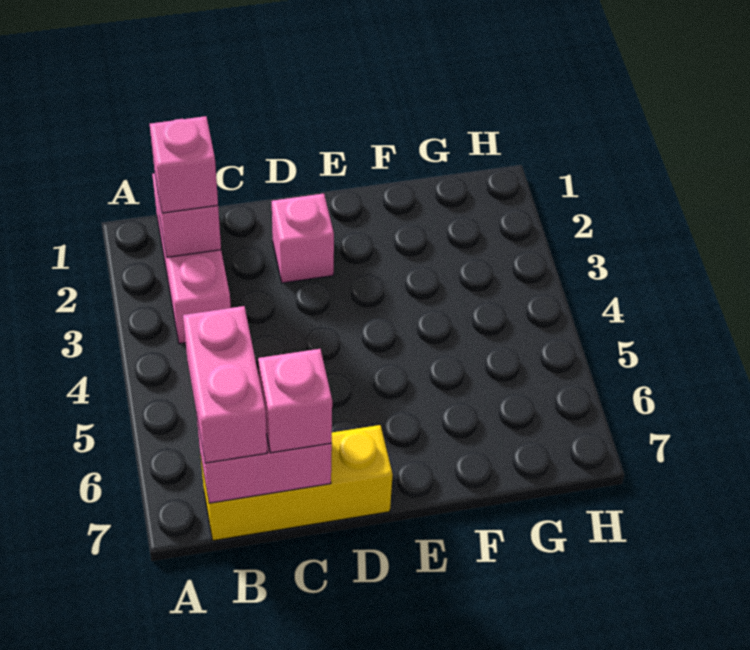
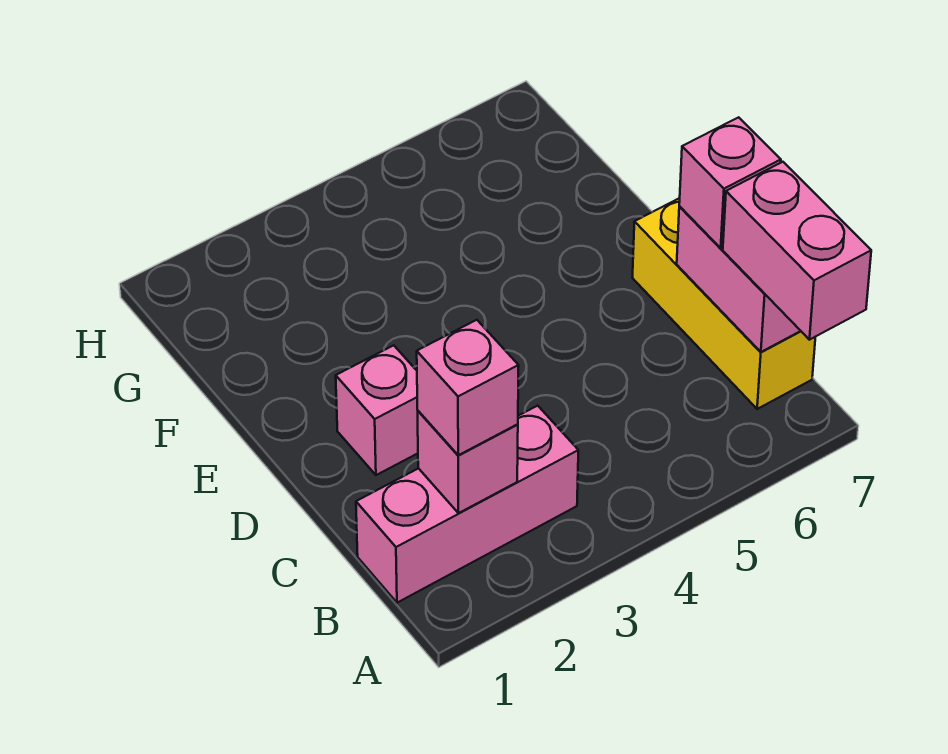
pink brick B6:B7 level 3 -> pink brick A7:B7 level 3

